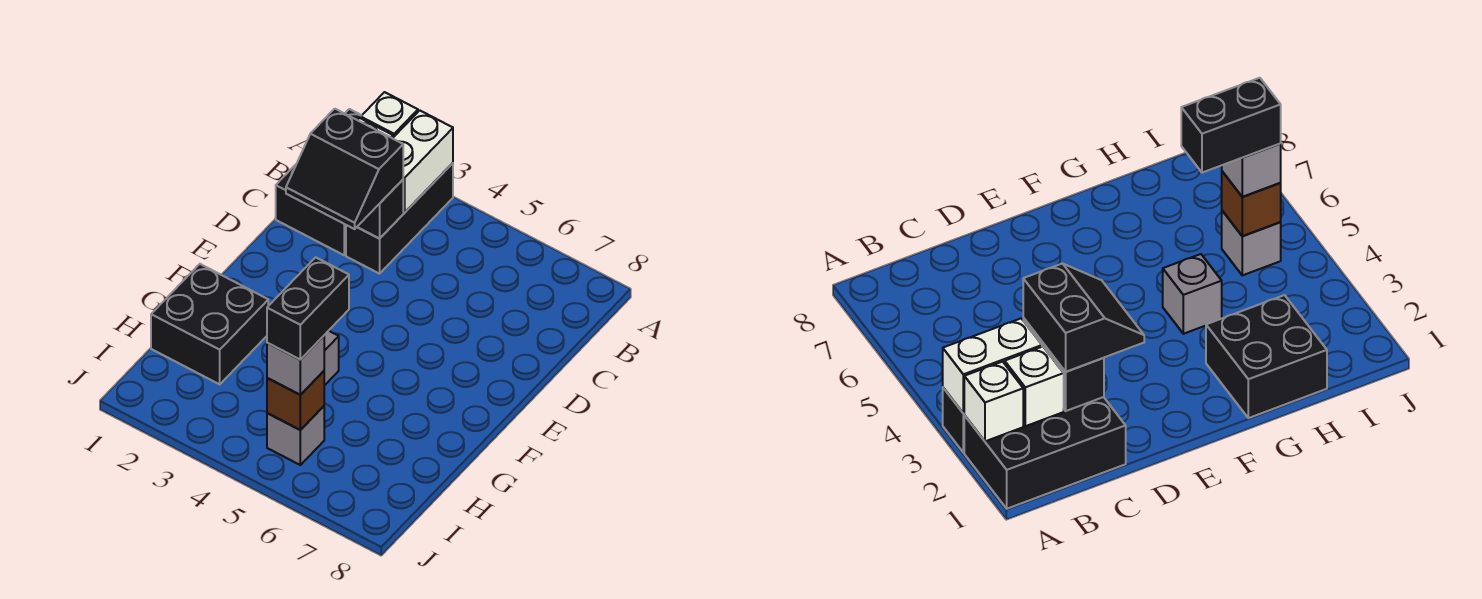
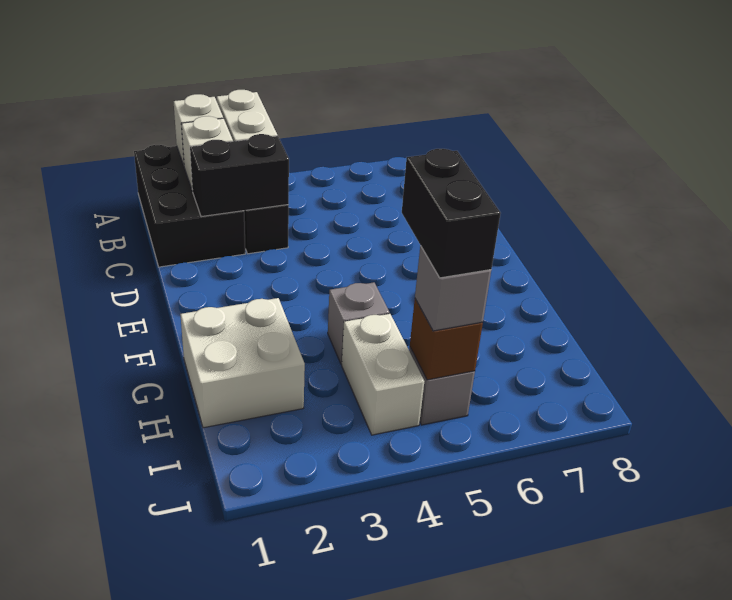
black slope C2:D3 level 3 top C -> none
black brick G1:H2 level 1 -> white brick G1:H2 level 1
none -> white brick H4:I4 level 1

